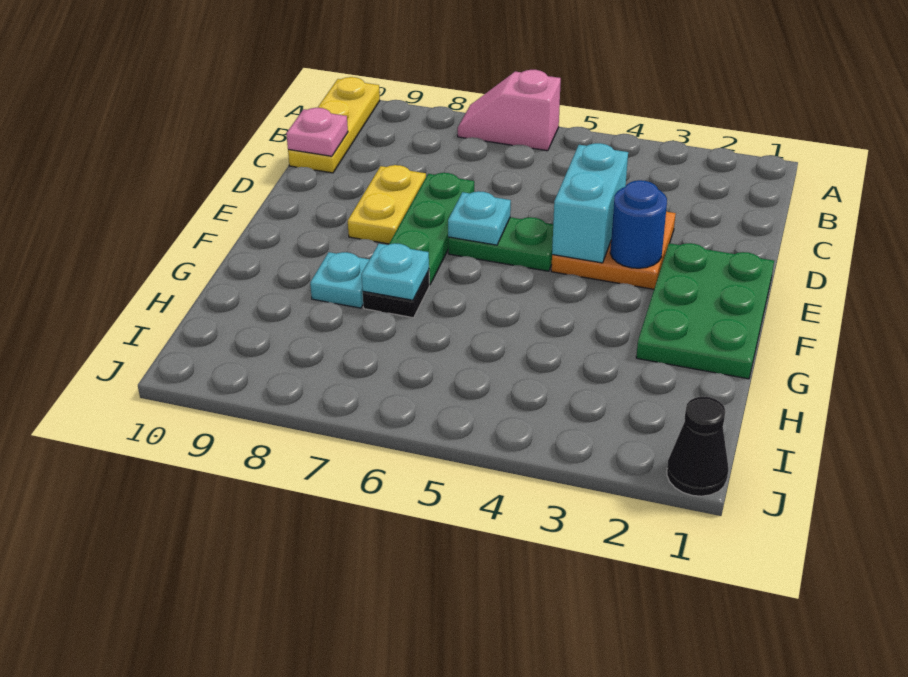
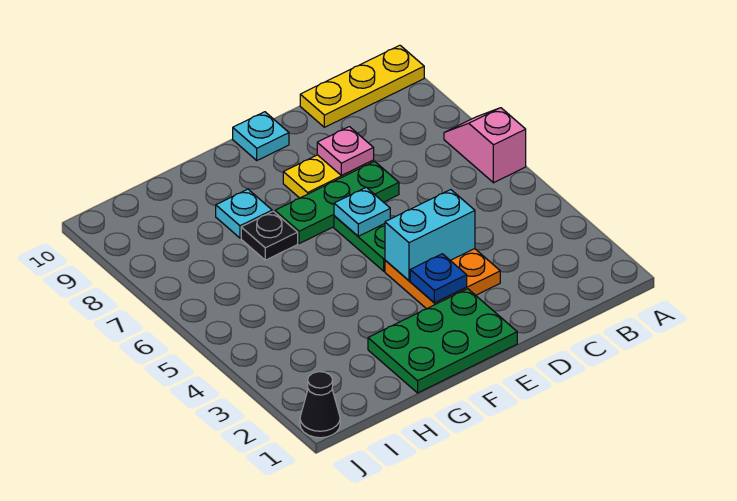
pink plate C10 level 2 -> pink plate D8 level 2
blue round brick E3 level 2 -> blue plate E3 level 2
cyan plate G7 level 2 -> cyan plate E10 level 1

